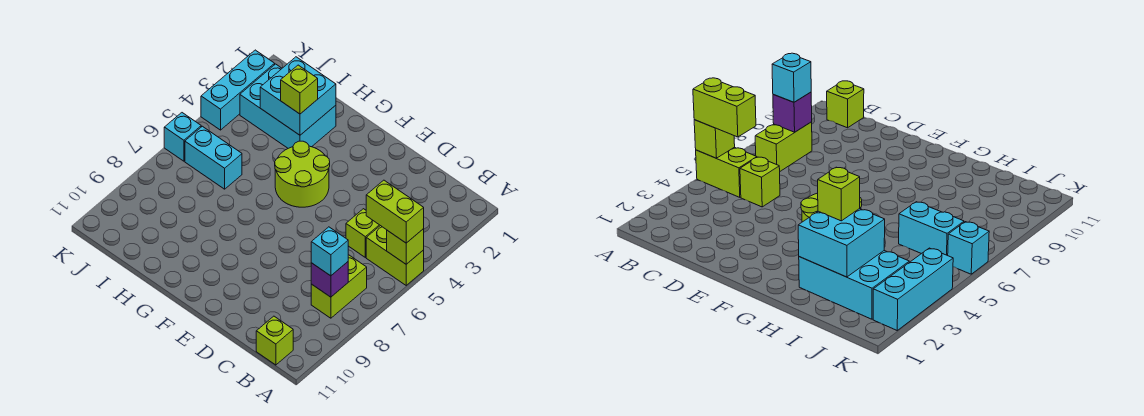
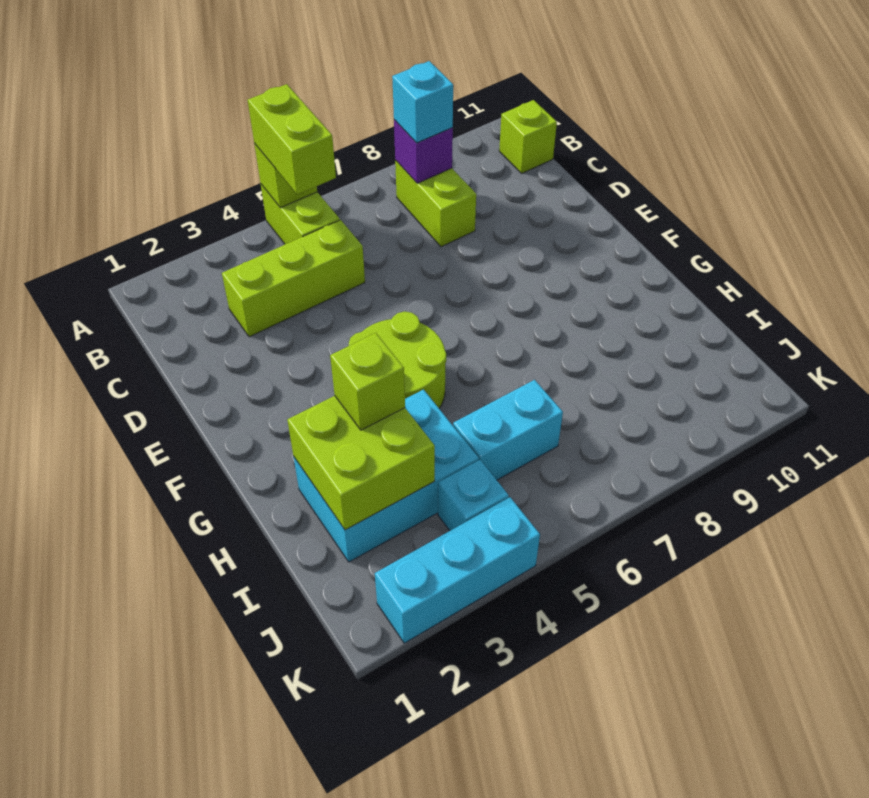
lime brick B7:B8 level 1 -> lime brick B8:C8 level 1
lime brick C5 level 1 -> lime brick C3:C5 level 1
cyan brick H2:J3 level 1 -> cyan brick H2:I4 level 1
cyan brick H2:I3 level 2 -> lime brick H2:I3 level 2
cyan brick I6:J6 level 1 -> cyan brick I5:I6 level 1
cyan brick K6 level 1 -> cyan brick J4 level 1

